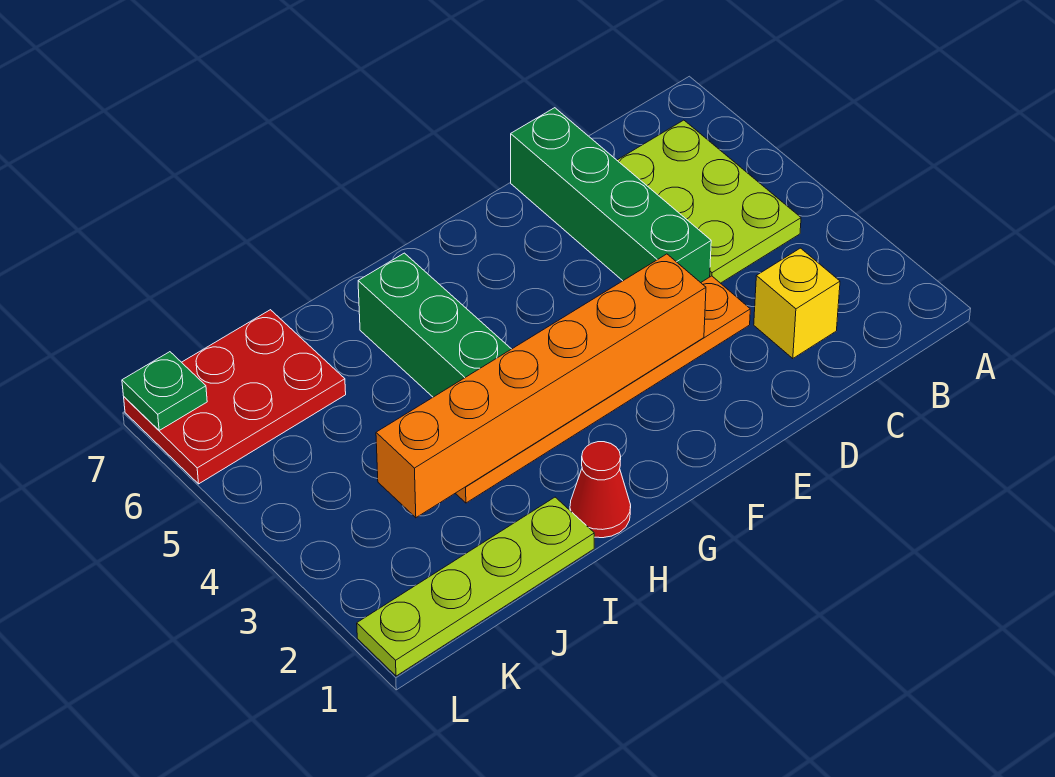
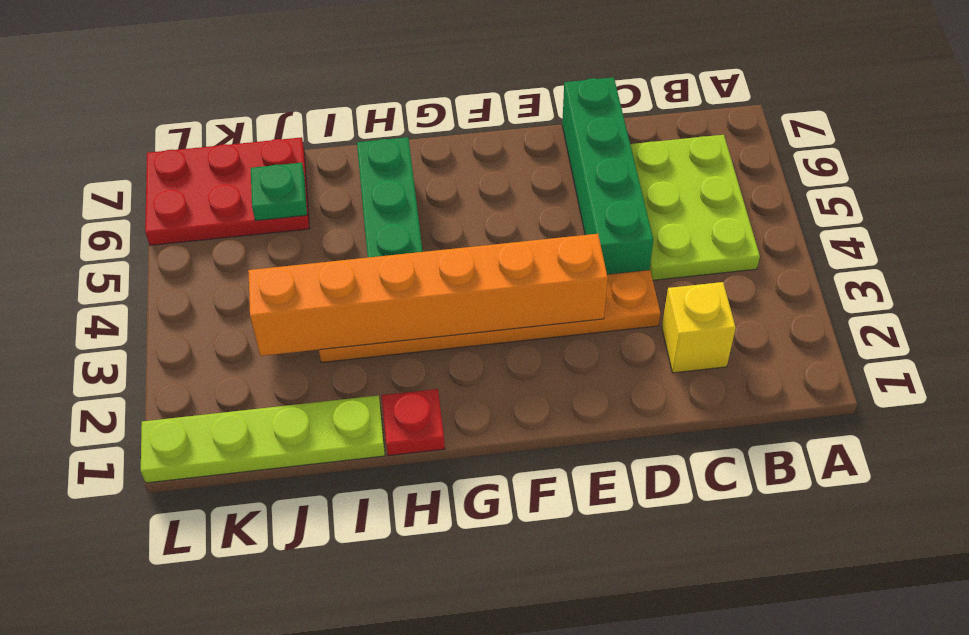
red cone H1 level 1 -> red plate H1 level 1
green plate L7 level 2 -> green plate J6 level 2

